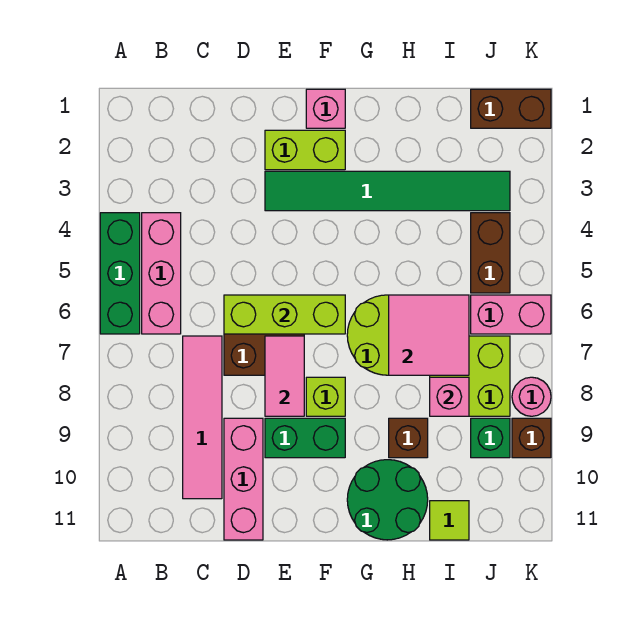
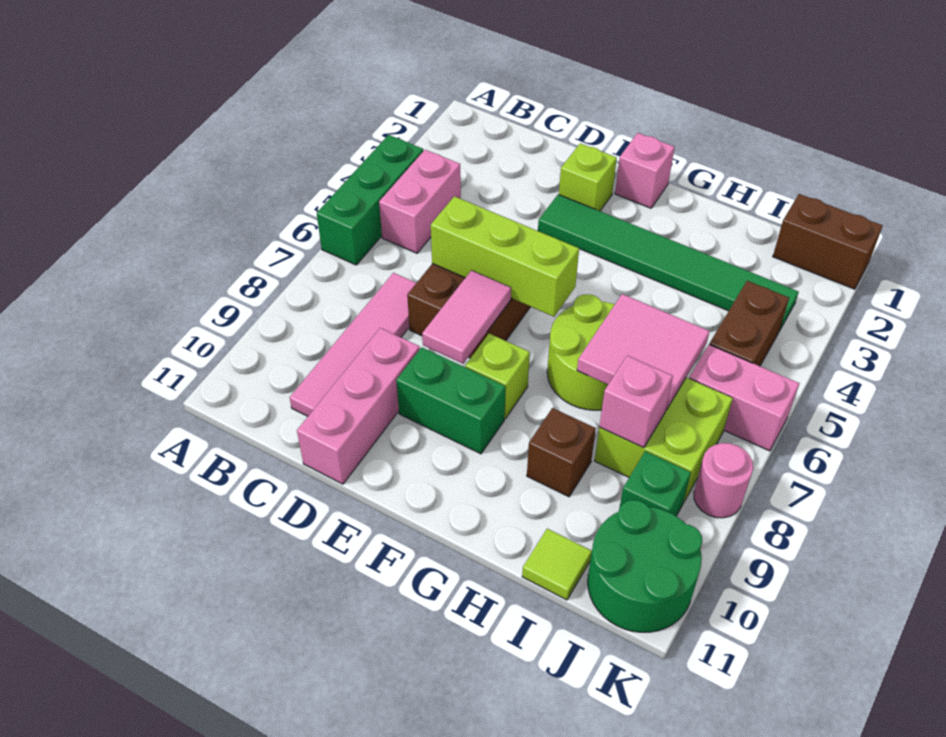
pink brick B4:B6 level 1 -> pink brick B4:B5 level 1
lime brick E2:F2 level 1 -> lime brick E2 level 1
green round brick G10:H11 level 1 -> green round brick J10:K11 level 1
brown brick K9 level 1 -> none

